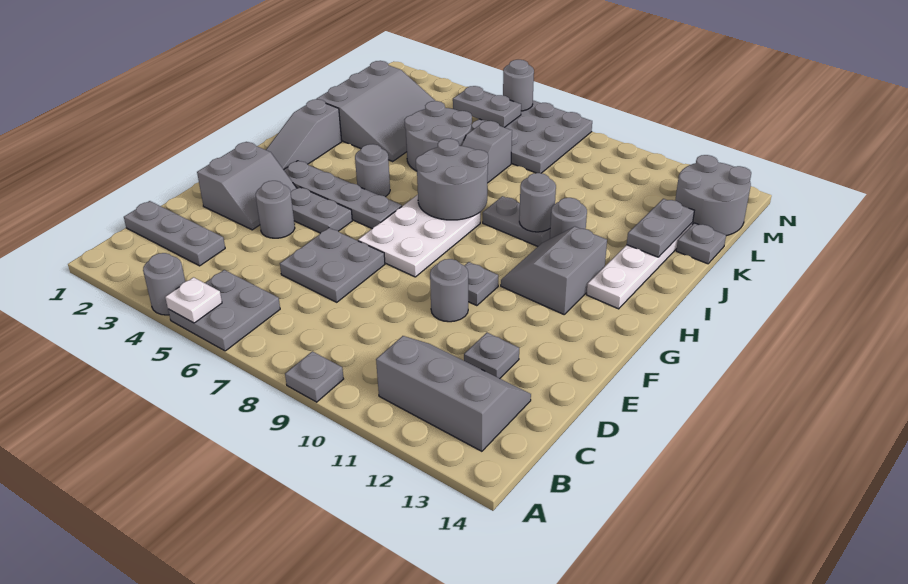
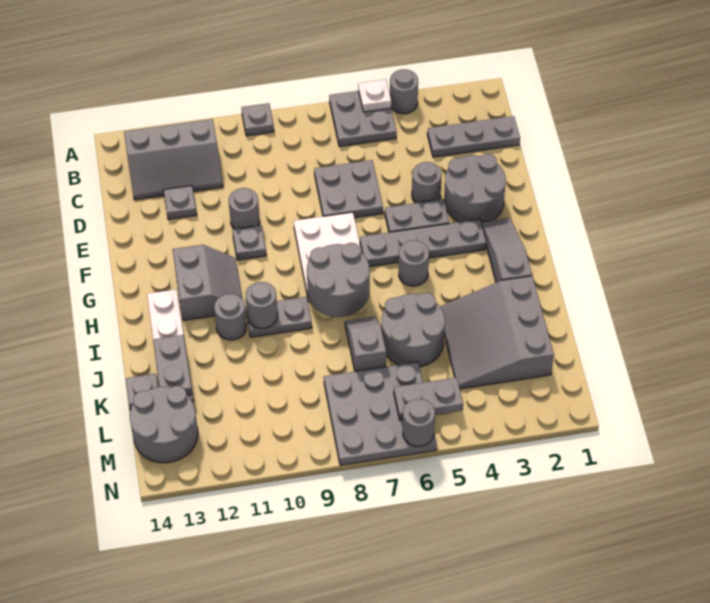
grey slope E2:F3 level 1 top 2 -> grey round brick E2:F3 level 1

